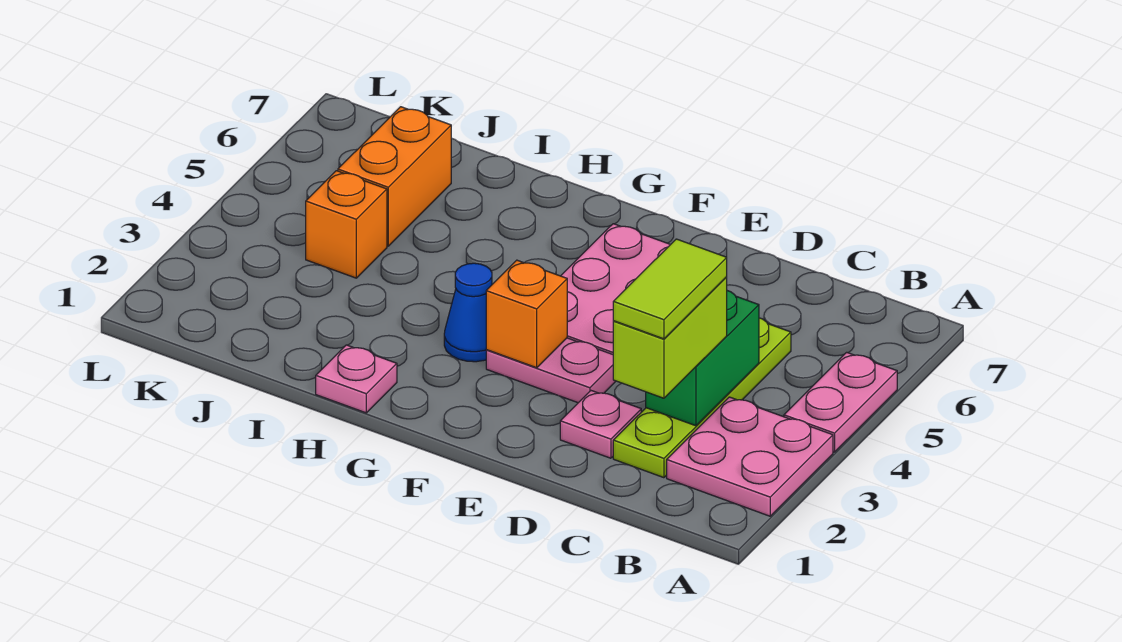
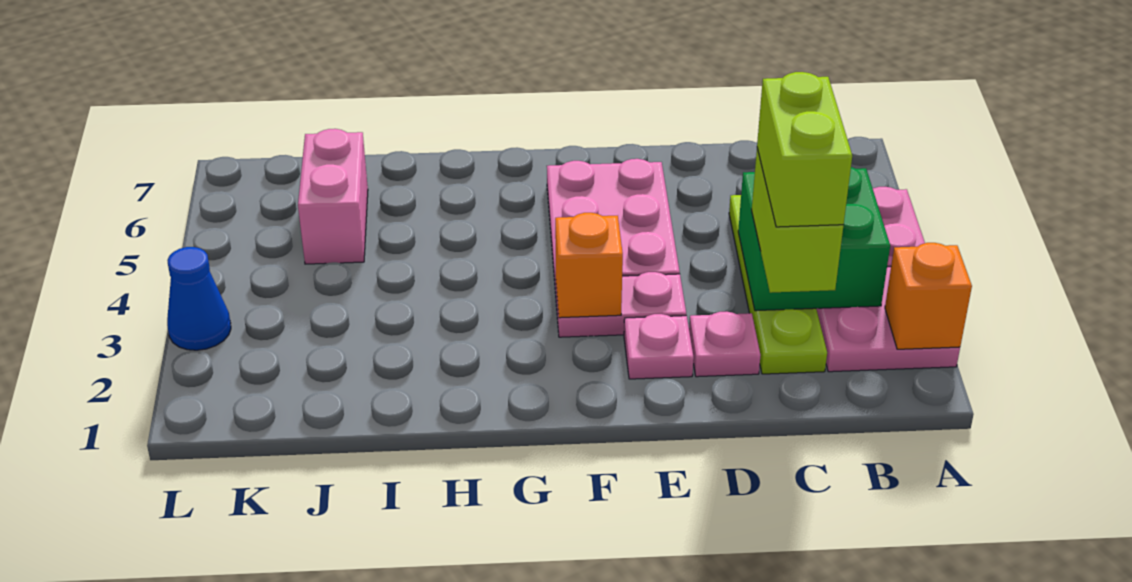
lime tile C2:C3 level 4 -> lime brick C2:C3 level 4
green brick C3:C4 level 2 -> green brick B3:C4 level 2
blue cone G3 level 1 -> blue cone L3 level 1
pink plate H1 level 1 -> pink plate E2 level 1
orange brick J4 level 1 -> orange brick A2 level 2
orange brick J5:J6 level 1 -> pink brick J5:J6 level 1

